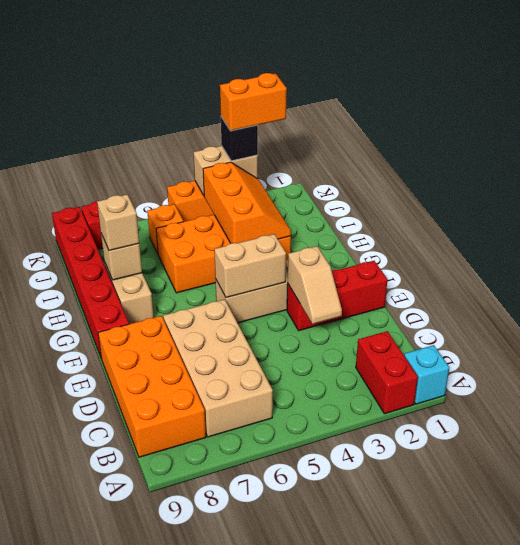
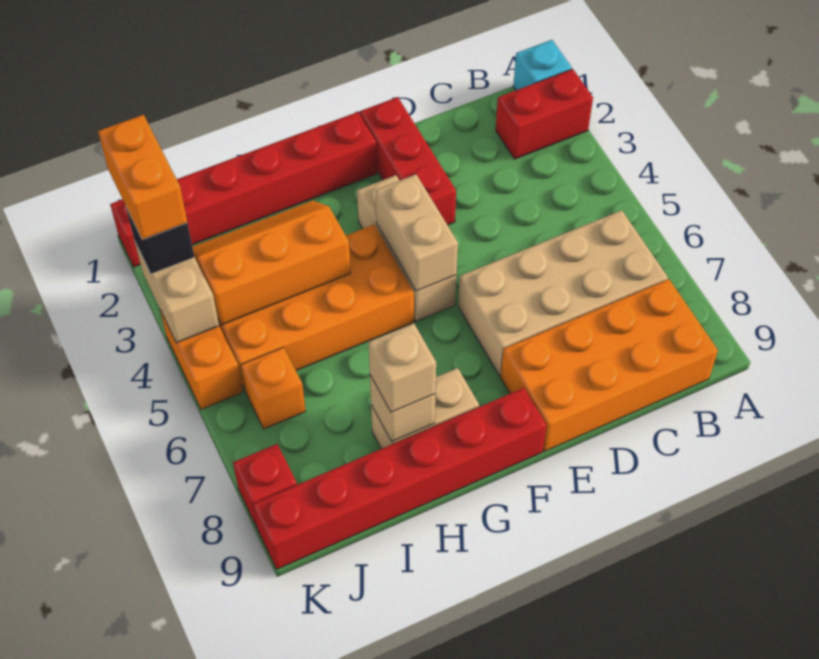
tan slope D3:E3 level 2 top E -> none
none -> red brick F1:K1 level 1
orange brick H3:I6 level 1 -> orange brick G4:J5 level 1

